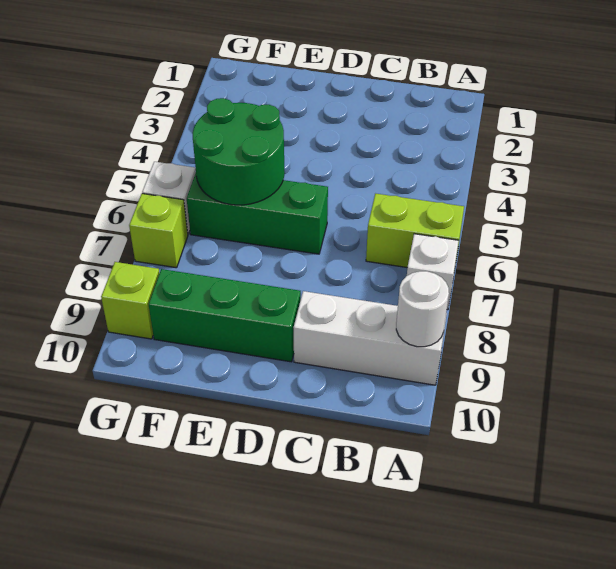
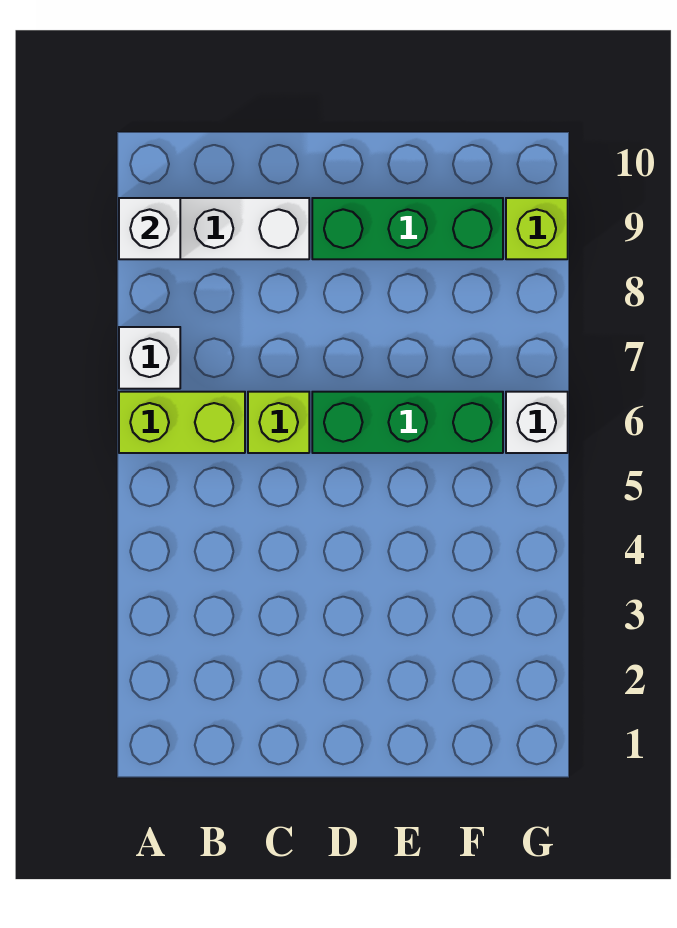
white round brick A9 level 2 -> white brick A9 level 2
green round brick E5:F6 level 2 -> none
lime brick G7 level 1 -> lime brick C6 level 1

